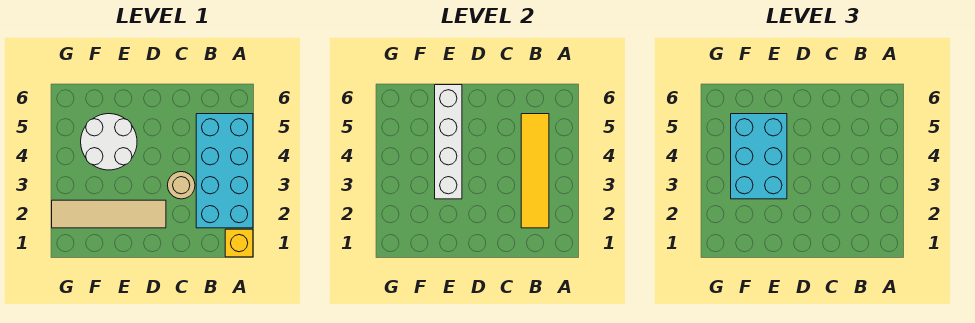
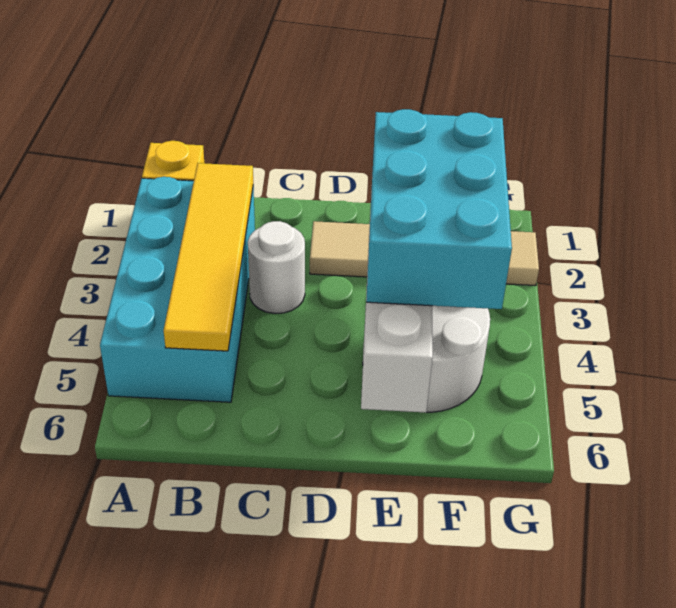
tan round brick C3 level 1 -> white round brick C3 level 1

